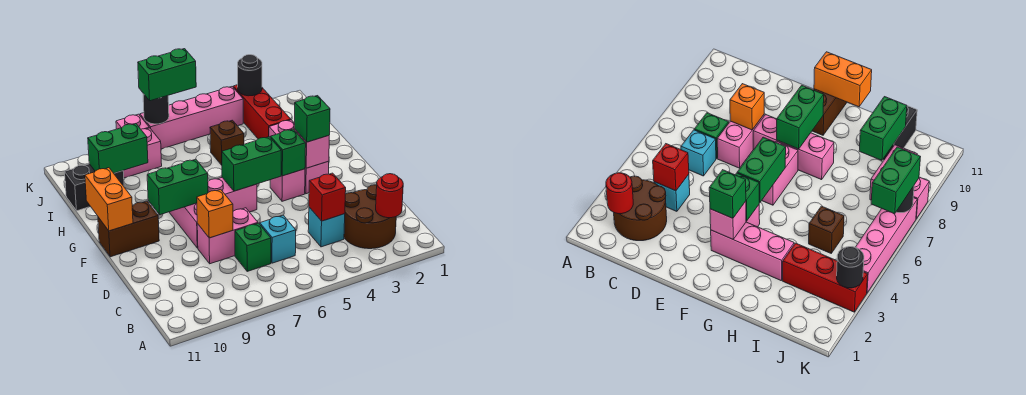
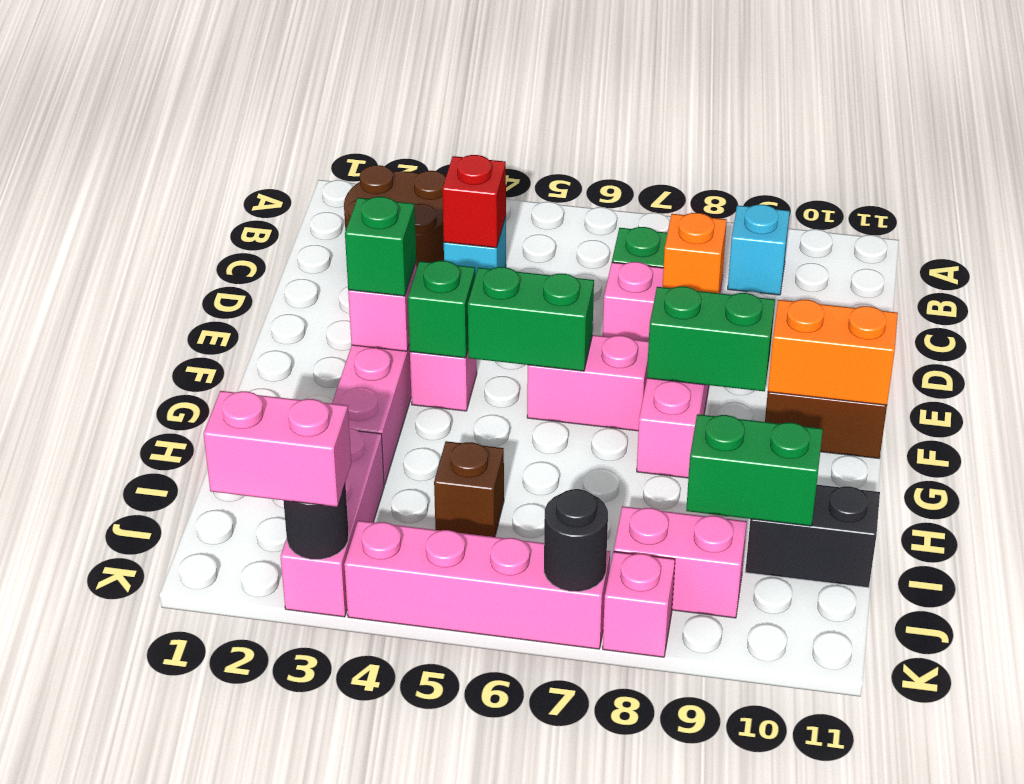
red round brick B2 level 2 -> none
cyan brick C6 level 1 -> cyan brick B9 level 1
orange brick F11:G11 level 2 -> orange brick F10:F11 level 2
red brick I3:K3 level 1 -> pink brick I3:K3 level 1
none -> pink brick K2:K3 level 3
green brick K6:K7 level 3 -> none

